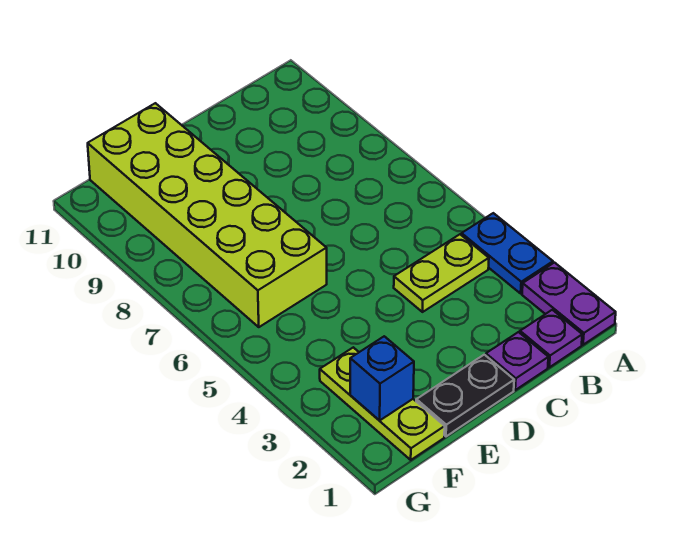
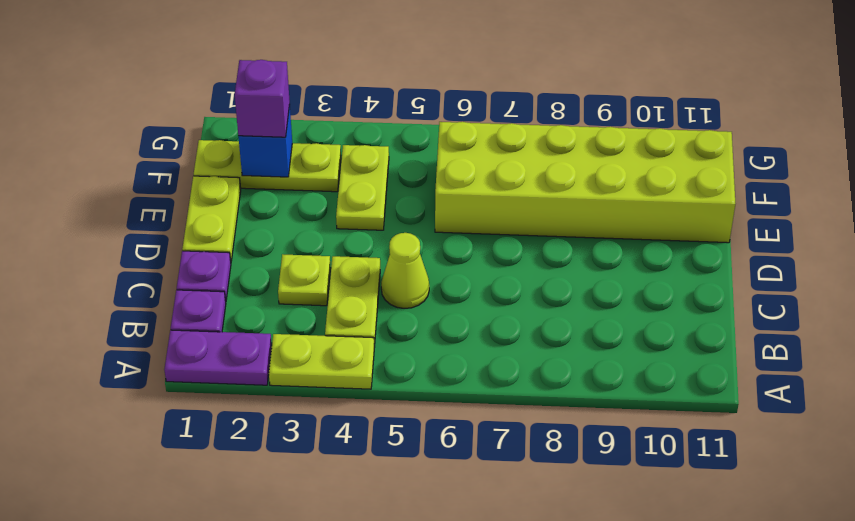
blue plate A3:A4 level 1 -> lime plate A3:A4 level 1
none -> lime plate C3 level 1
none -> lime cone C5 level 1
black plate D1:E1 level 1 -> lime plate D1:E1 level 1
none -> lime plate E4:F4 level 1
none -> purple brick F2 level 3

